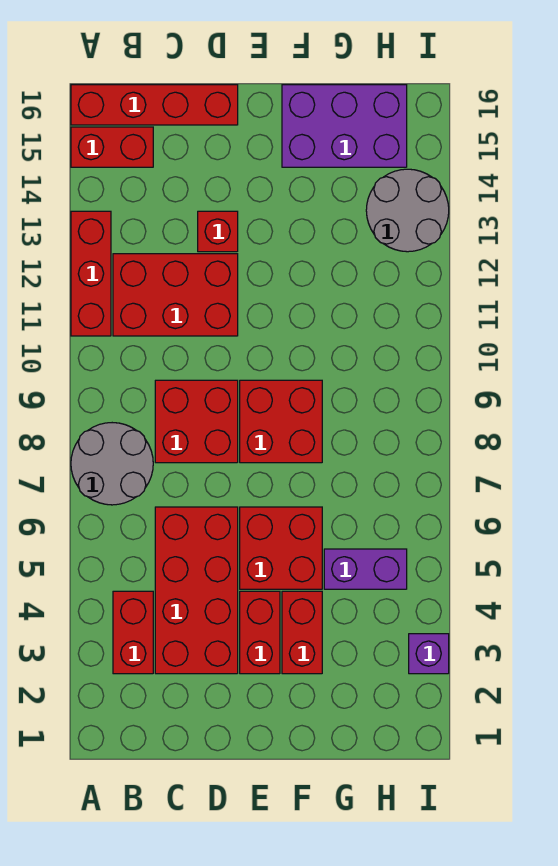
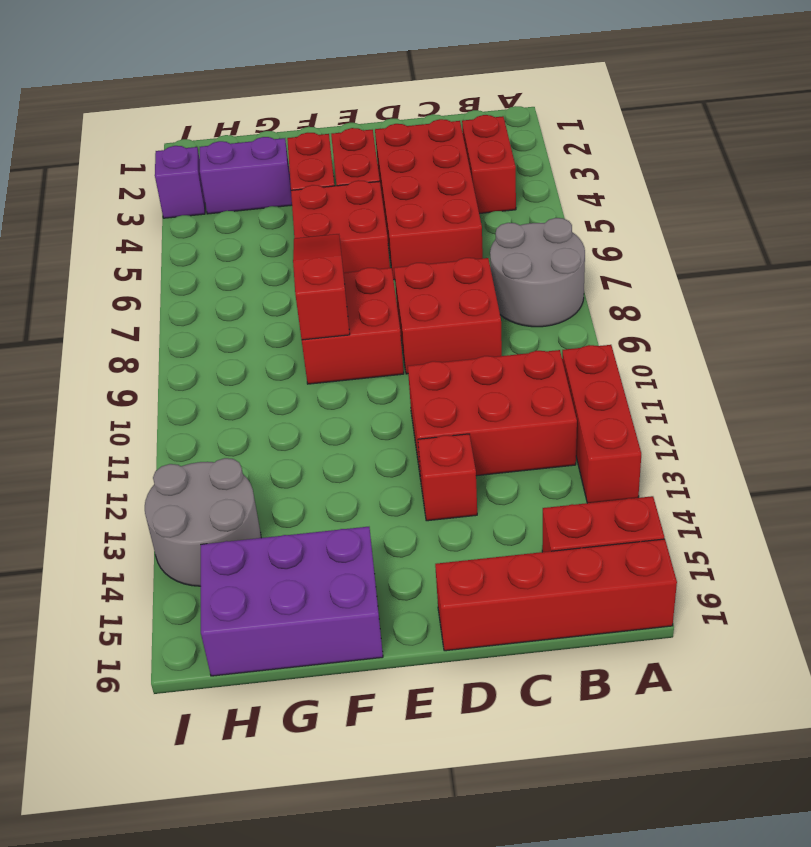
none -> red slope F7:F9 level 2 top 9
purple brick G5:H5 level 1 -> purple brick G3:H3 level 1

